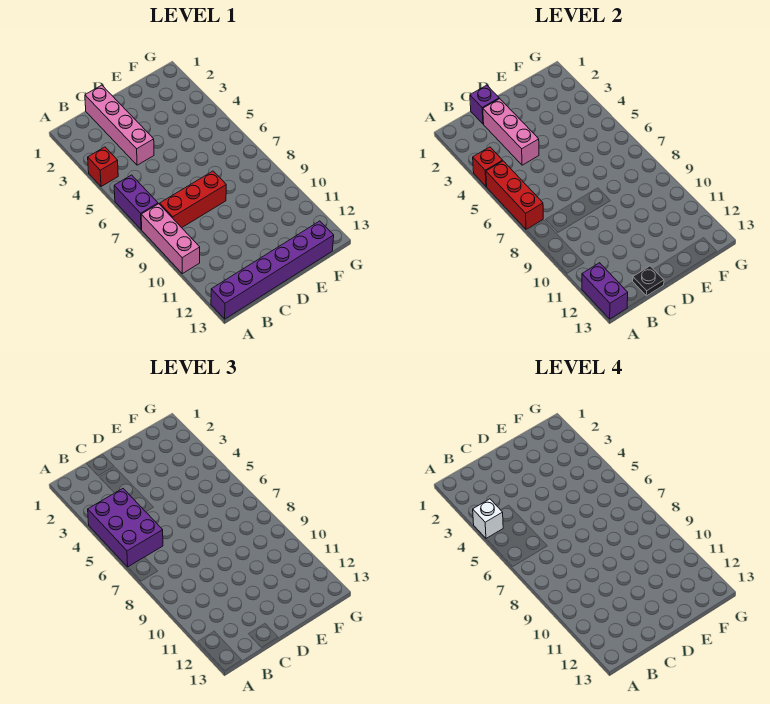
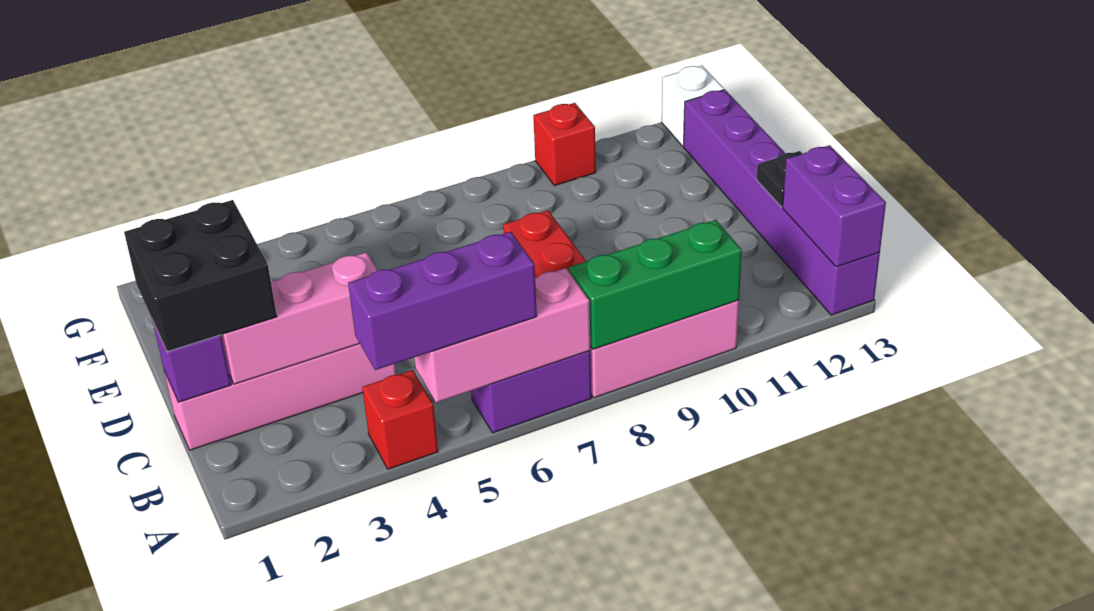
red brick A4 level 2 -> red brick G10 level 1
purple brick A4:B6 level 3 -> purple brick A4:A6 level 3
white brick A4 level 4 -> white brick G13 level 1
red brick A5:A7 level 2 -> pink brick A5:A7 level 2
none -> green brick A8:A10 level 2
purple brick A12:A13 level 2 -> purple brick A13:B13 level 2
none -> black brick C1:D2 level 3

